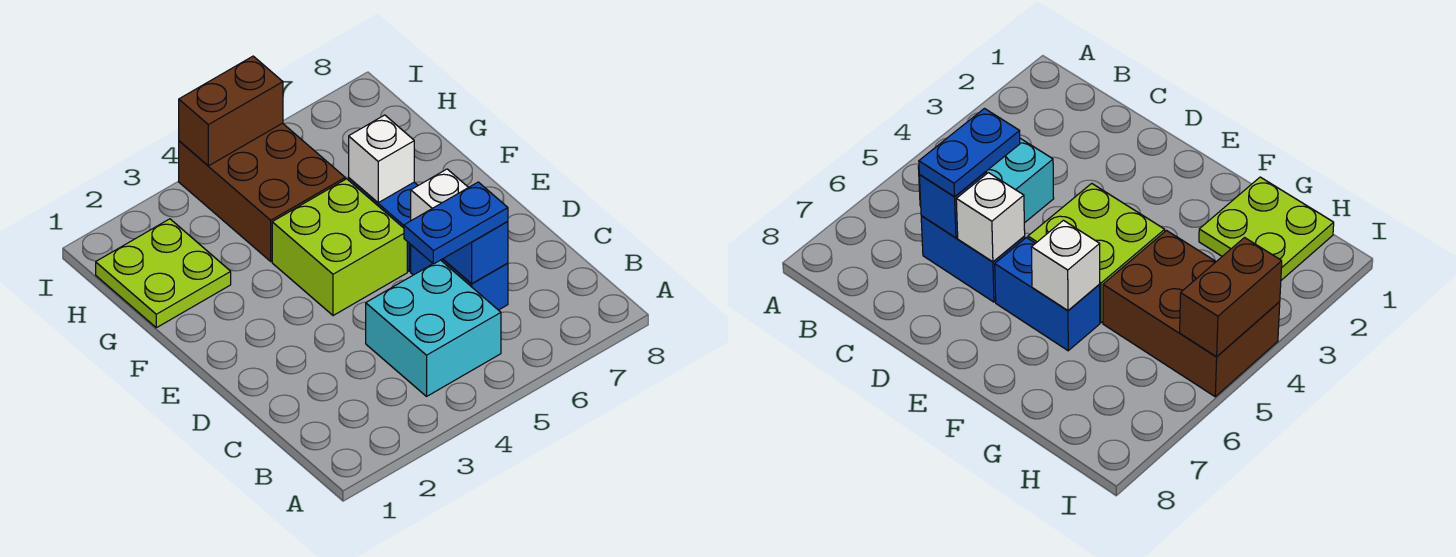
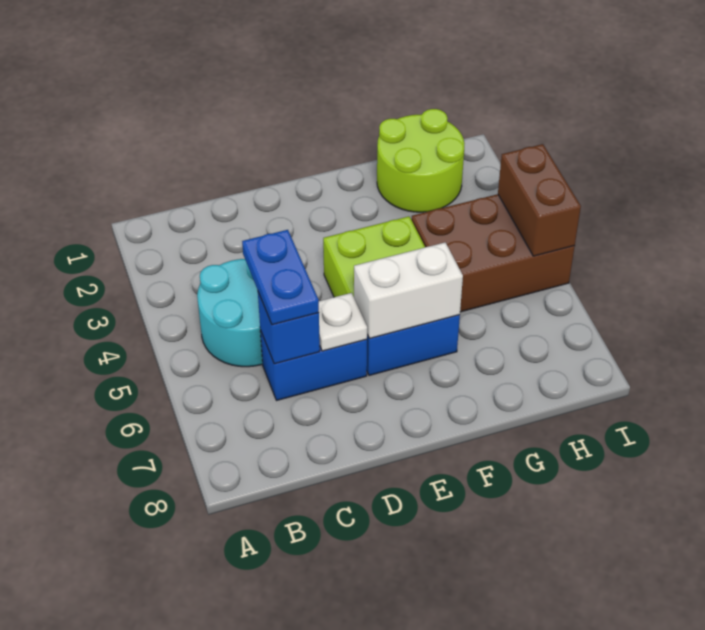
cyan brick B4:C5 level 1 -> cyan round brick B4:C5 level 1
white brick D6 level 2 -> white plate D6 level 2
white brick F6 level 2 -> white brick E6:F6 level 2
lime plate G1:H2 level 1 -> lime round brick G1:H2 level 1

